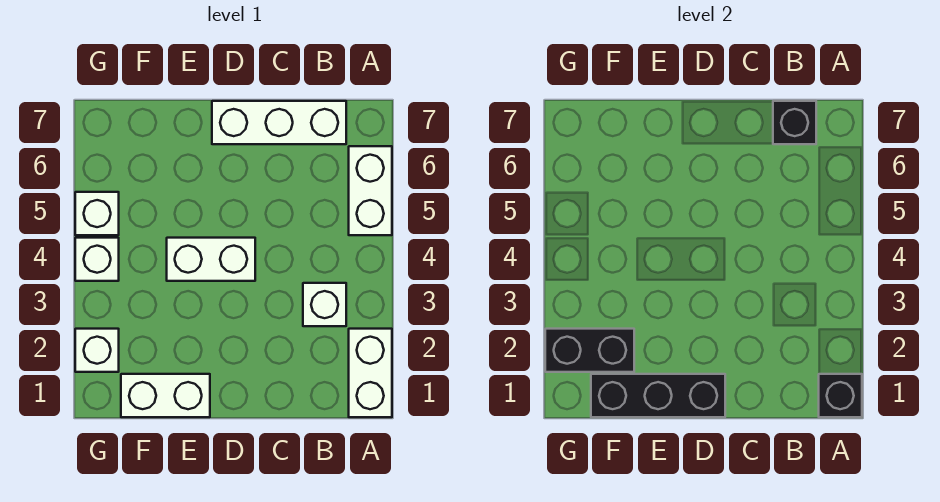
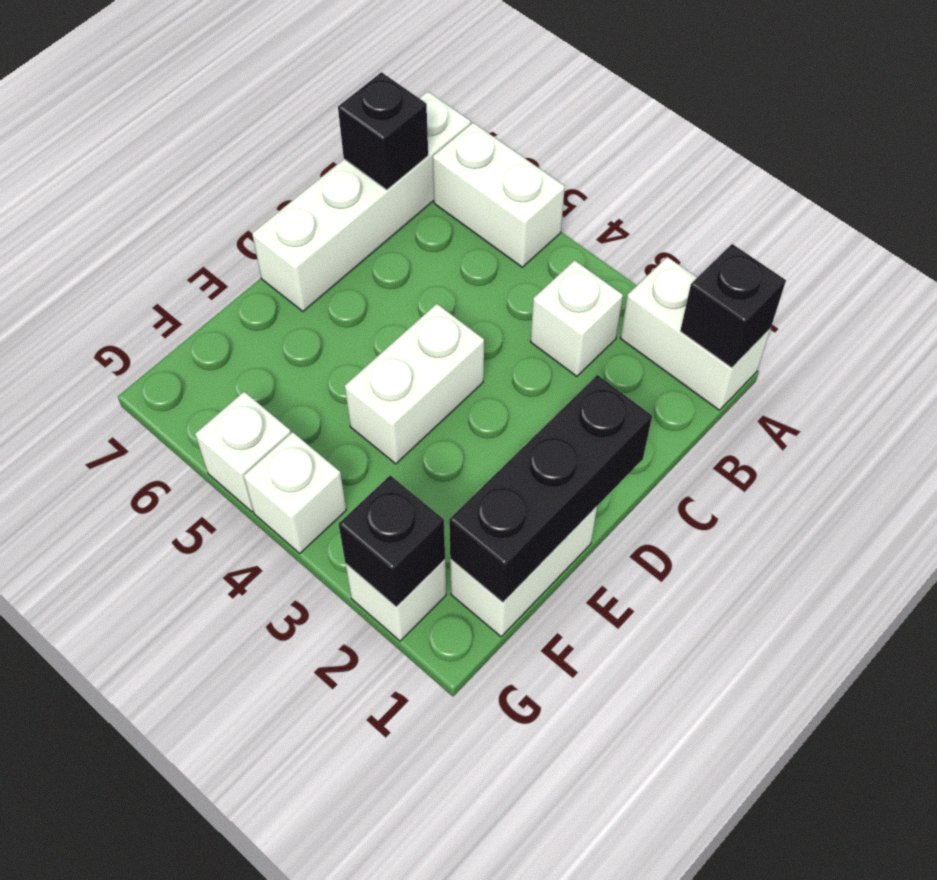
white brick B7:D7 level 1 -> white brick A7:D7 level 1
black brick F2:G2 level 2 -> black brick G2 level 2

